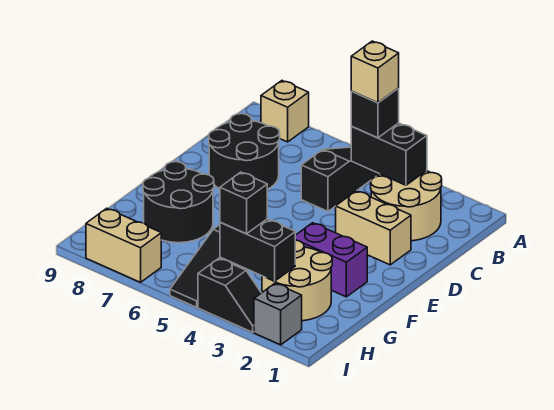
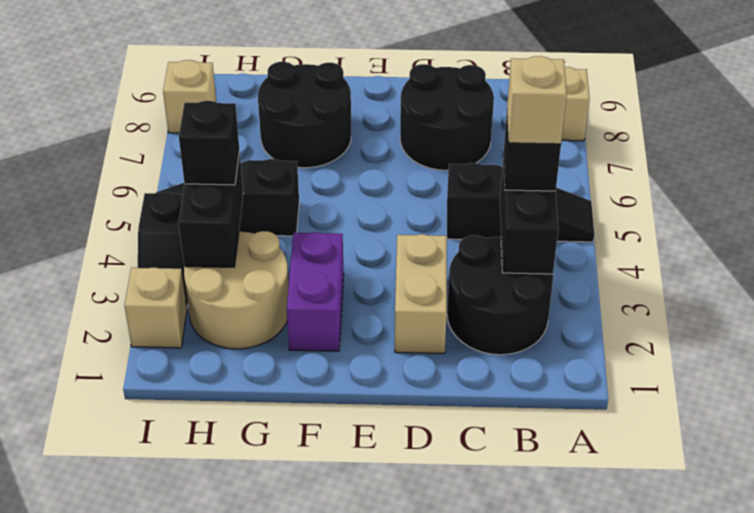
tan round brick B2:C3 level 1 -> black round brick B2:C3 level 1
grey brick I2 level 1 -> tan brick I2 level 1
tan brick I7:I8 level 1 -> tan brick I8 level 1

